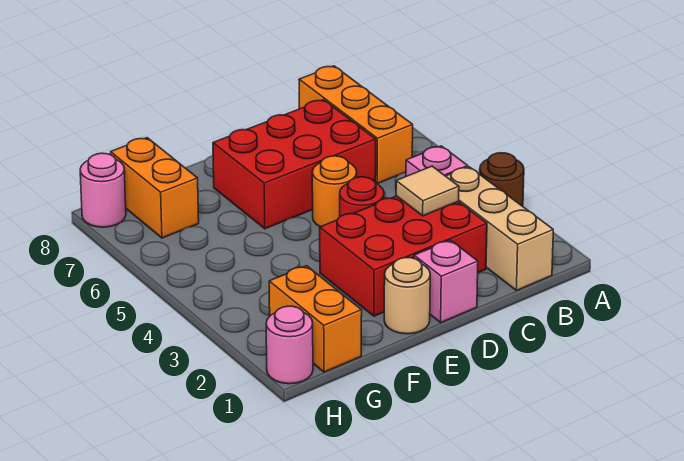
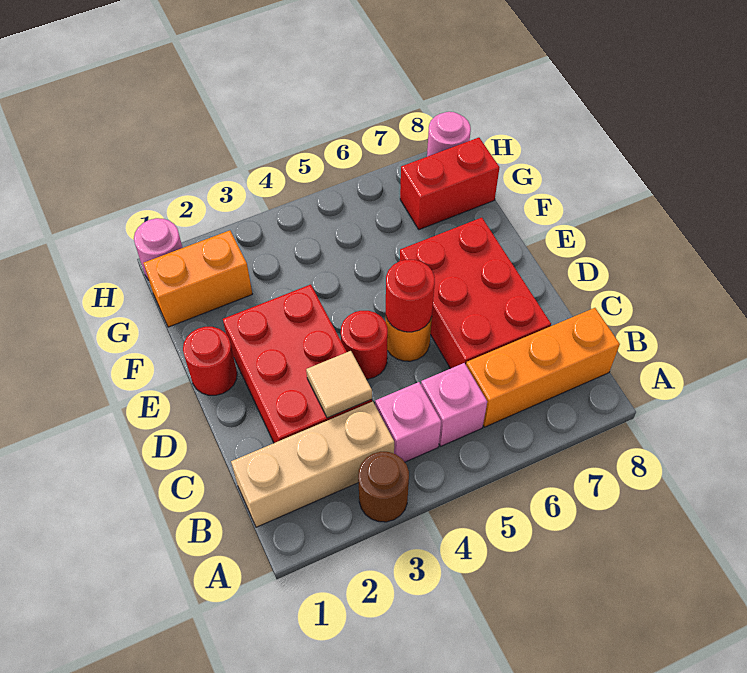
pink brick D1 level 1 -> pink brick B5 level 1
none -> red round brick D5 level 2
tan round brick E1 level 1 -> red round brick E1 level 1
orange brick G7:G8 level 1 -> red brick G7:G8 level 1

